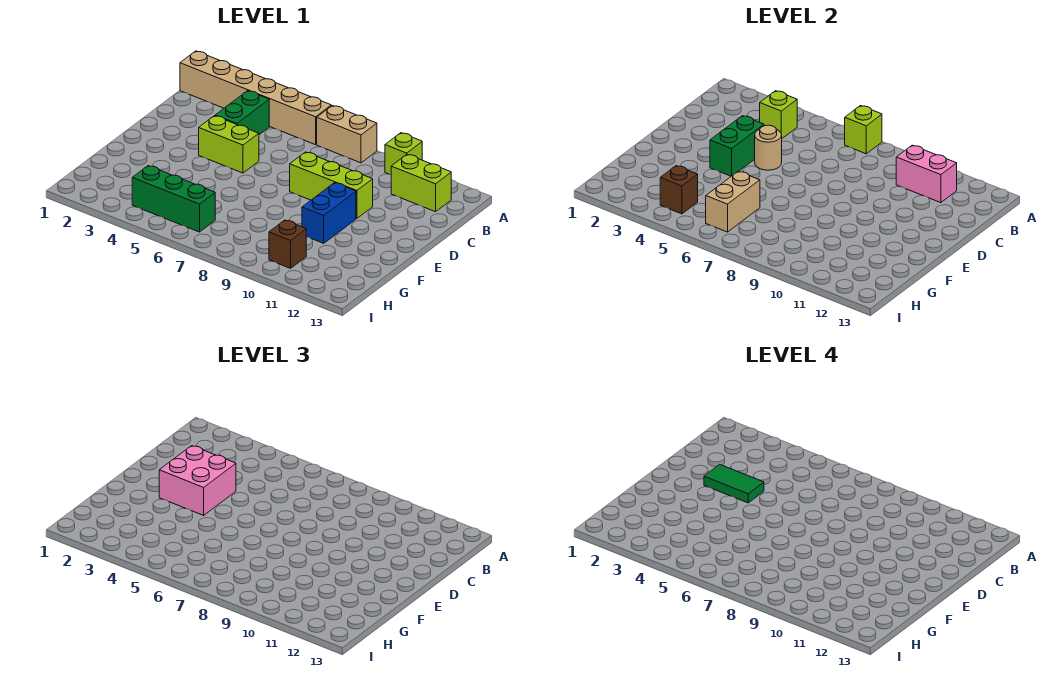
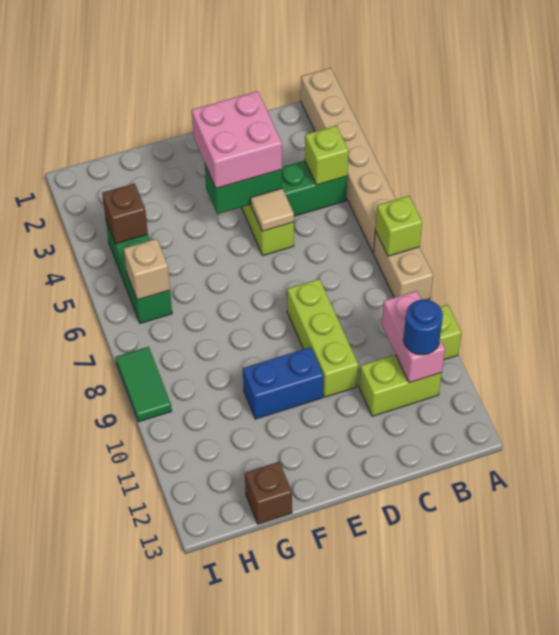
lime brick B11:B12 level 1 -> lime brick B11:C11 level 1
none -> blue round brick B11 level 3
green tile D3:D4 level 4 -> green tile I8:I9 level 1
tan round brick D5 level 2 -> tan tile D5 level 2
tan brick G6:H6 level 2 -> tan brick H6 level 2
brown brick H10 level 1 -> brown brick G13 level 1

